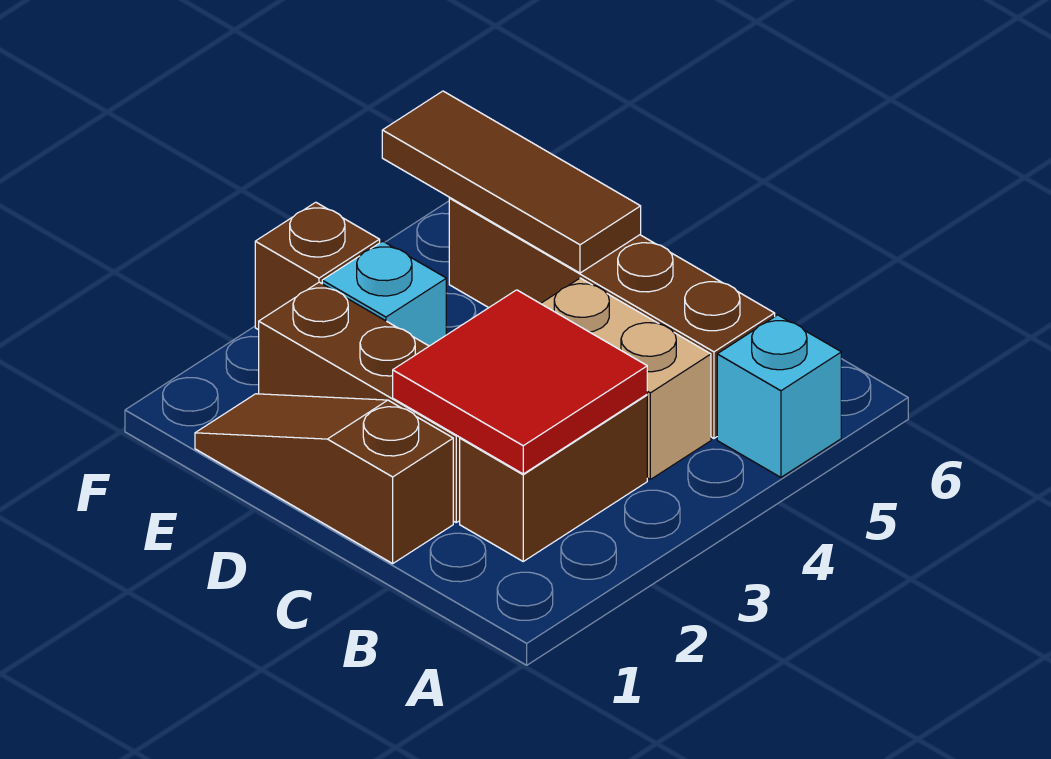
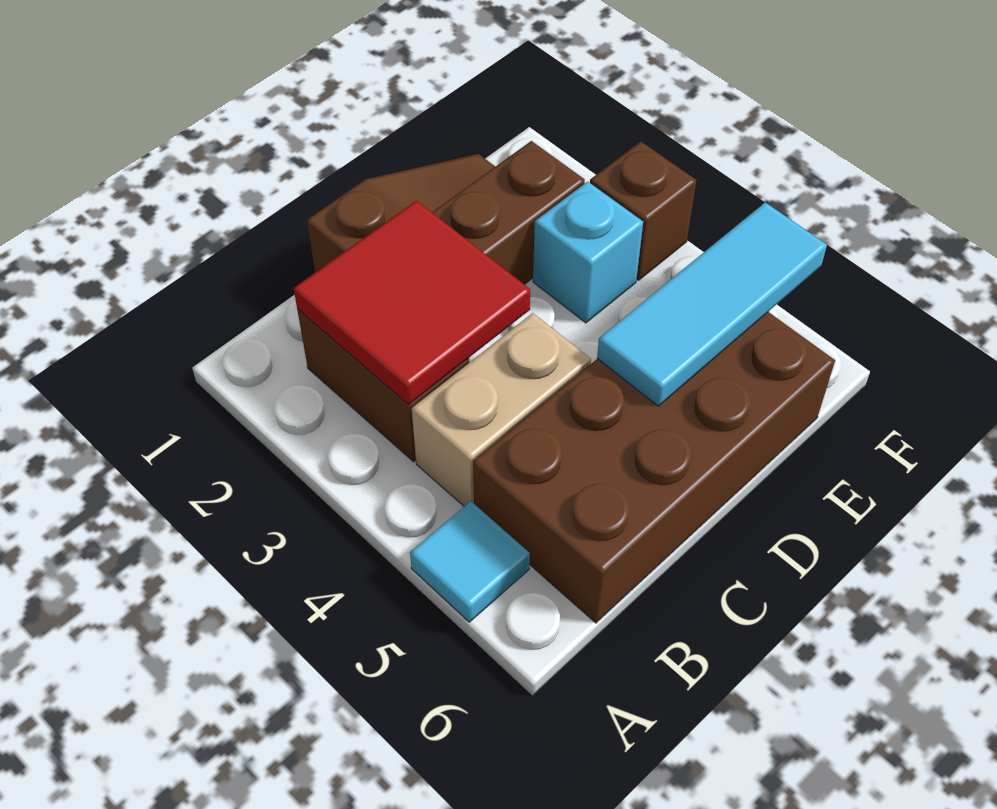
cyan brick A5 level 1 -> cyan tile A5 level 1
brown brick B5:E5 level 1 -> brown brick B5:E6 level 1
brown tile D5:F5 level 2 -> cyan tile D5:F5 level 2

